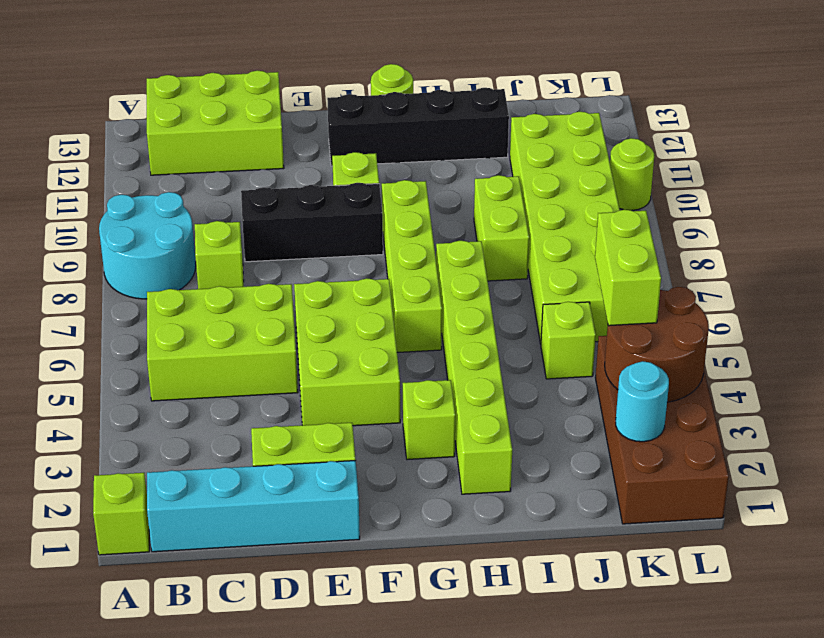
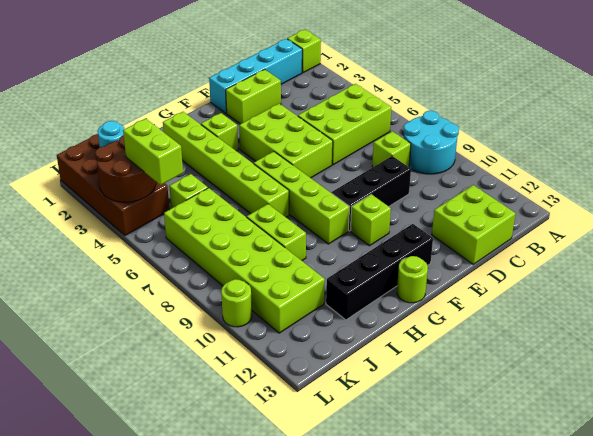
lime brick B12:D13 level 1 -> lime brick C12:D13 level 1

